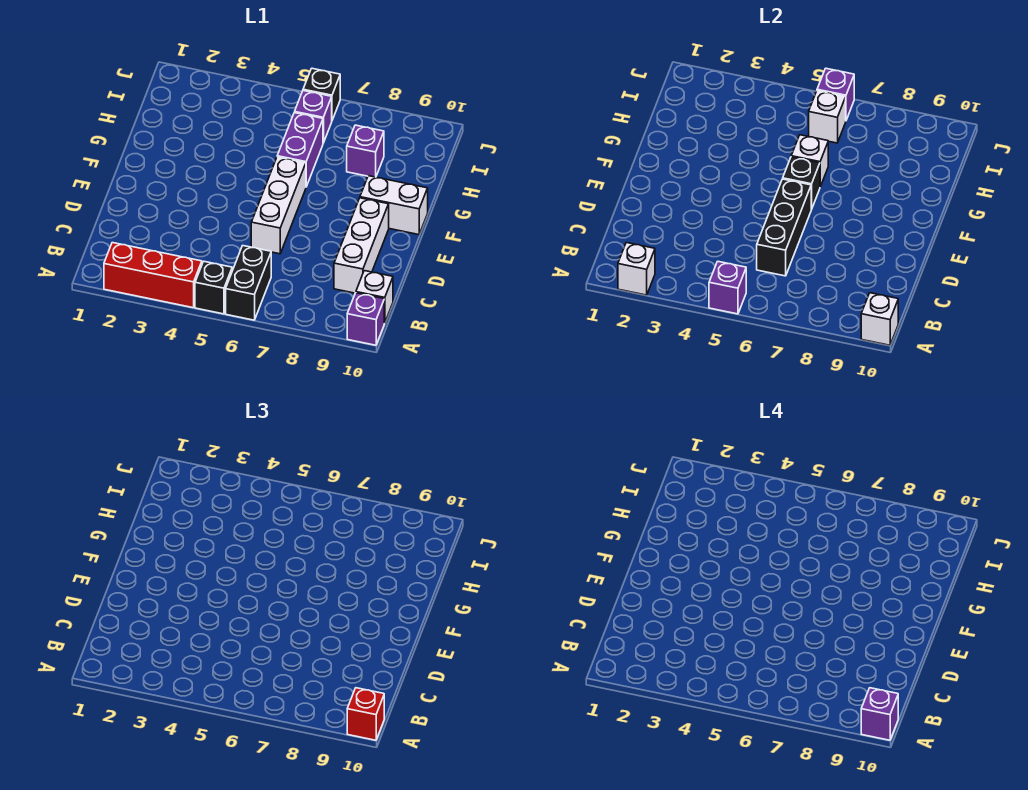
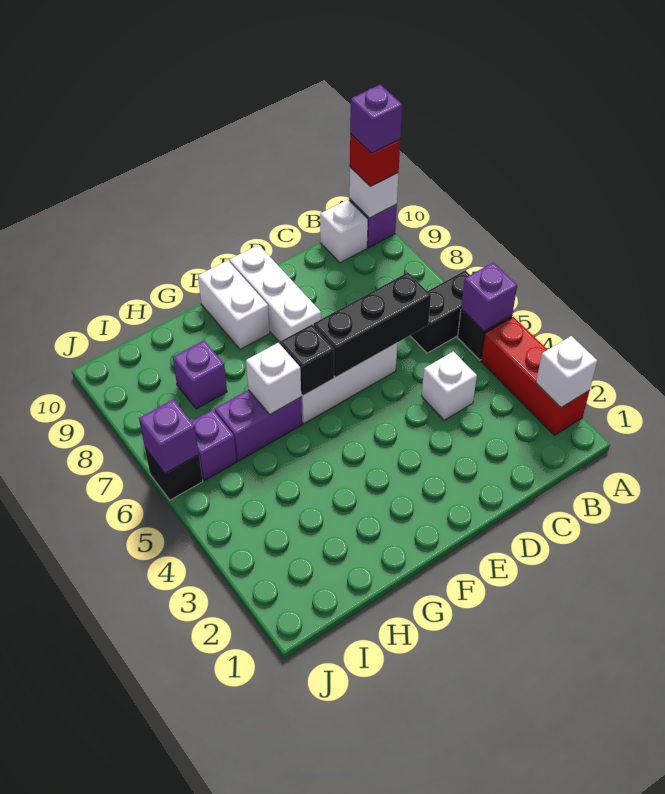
white brick C9:E9 level 1 -> white brick E8:E10 level 1
white brick I6 level 2 -> white brick C4 level 1

